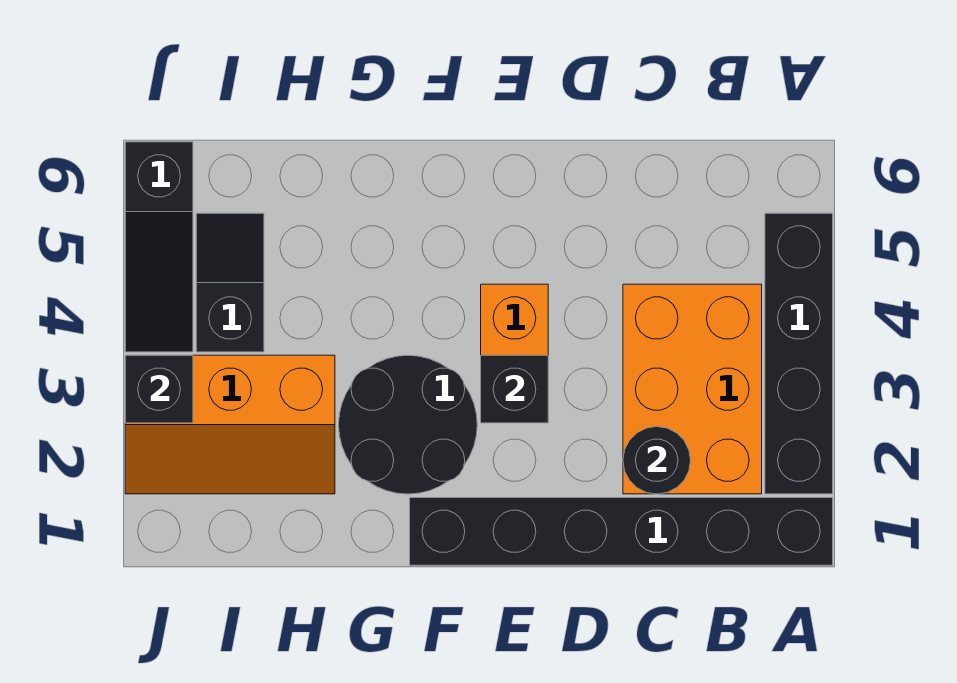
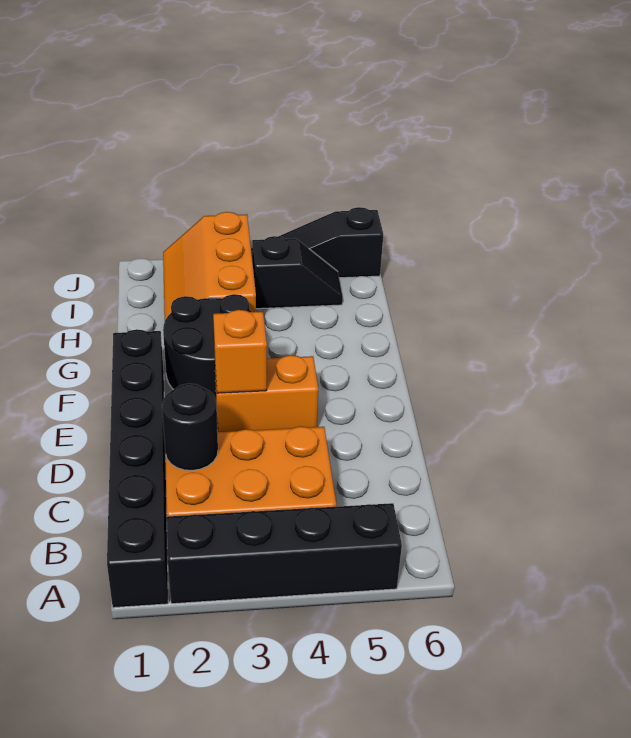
black brick E3 level 2 -> orange brick E3 level 2
black brick J3 level 2 -> none

